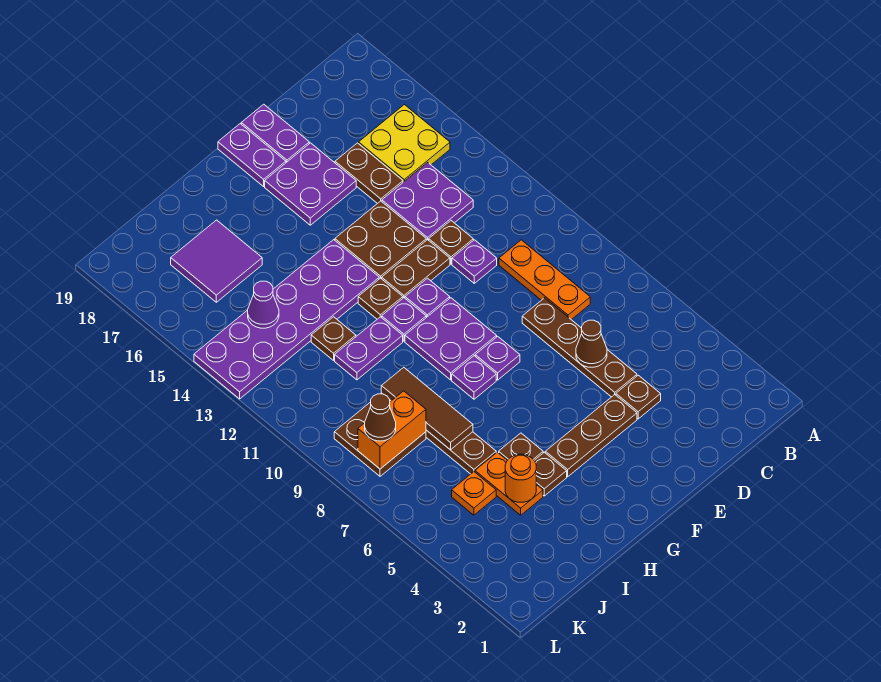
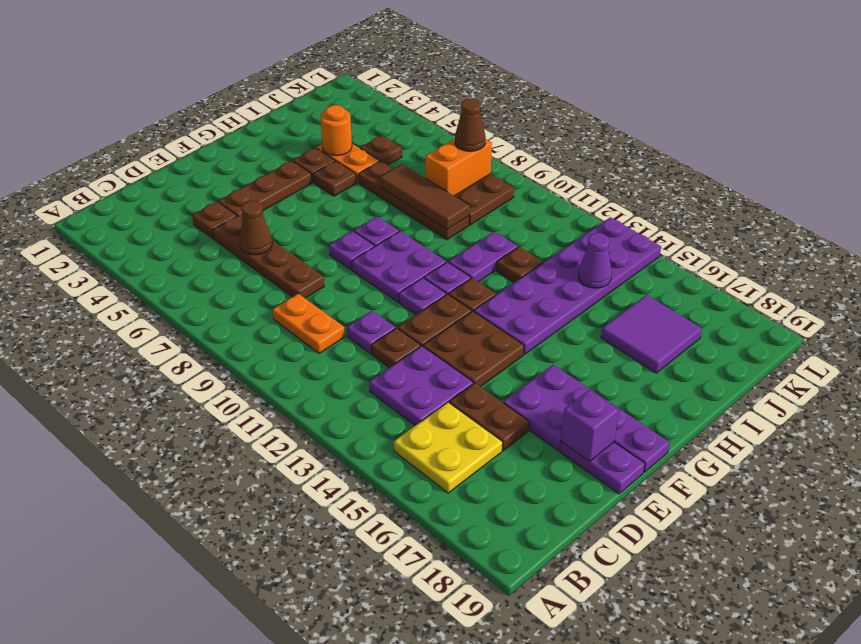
orange plate C8:C10 level 1 -> orange plate C9:C10 level 1
none -> purple brick E18 level 2
orange plate J5 level 1 -> brown plate J5 level 1

